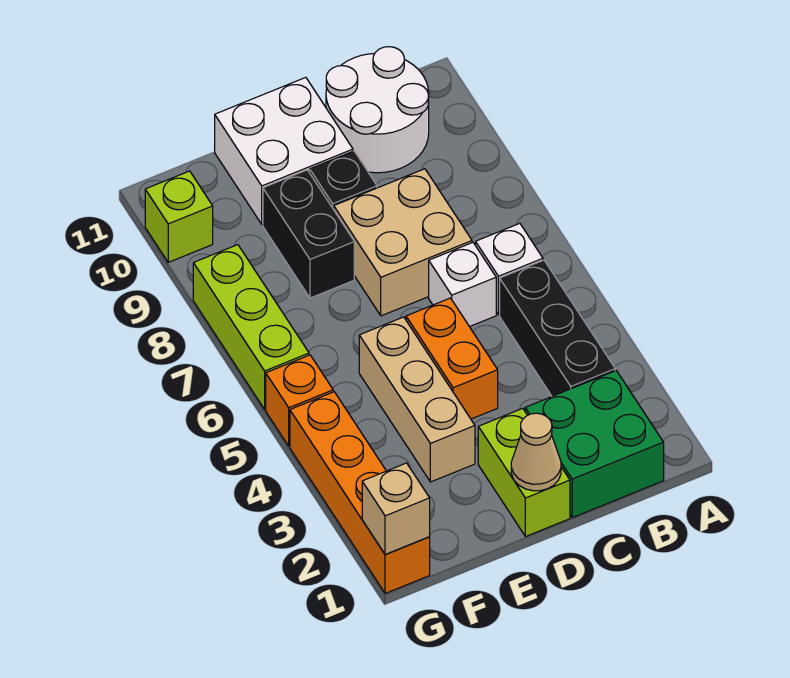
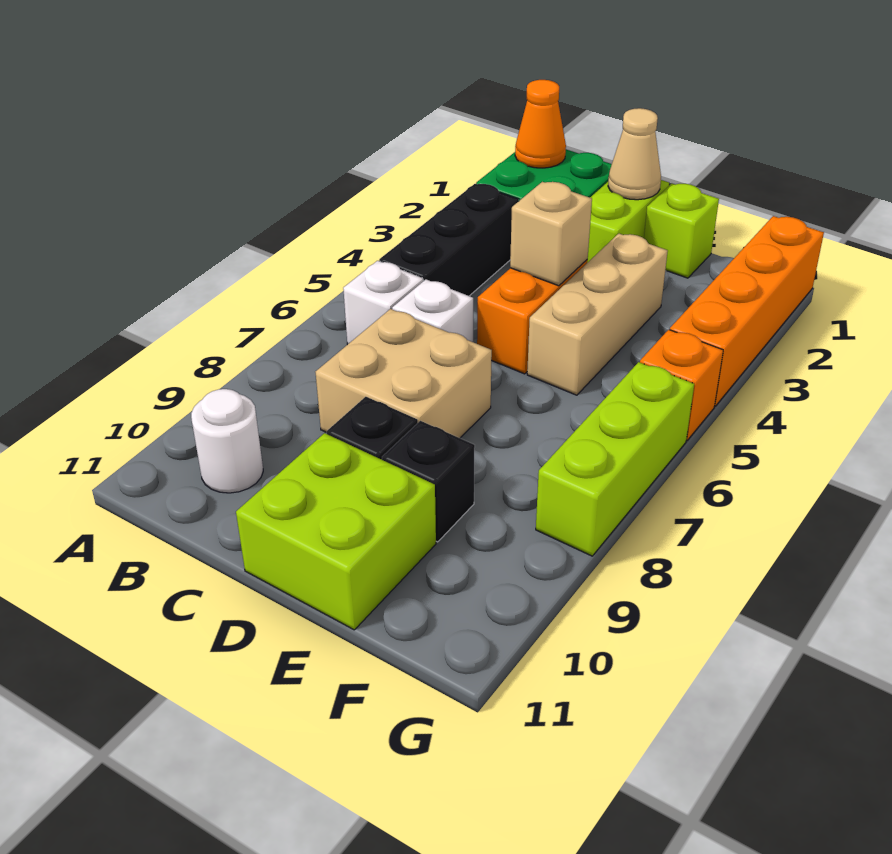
none -> orange cone B1 level 2
white round brick B10:C11 level 1 -> white round brick B10 level 1
white brick D10:E11 level 1 -> lime brick D10:E11 level 1
black brick E8:E9 level 1 -> black brick E9 level 1
tan brick G1 level 2 -> tan brick D4 level 2
lime brick G10 level 1 -> lime brick E1 level 1

